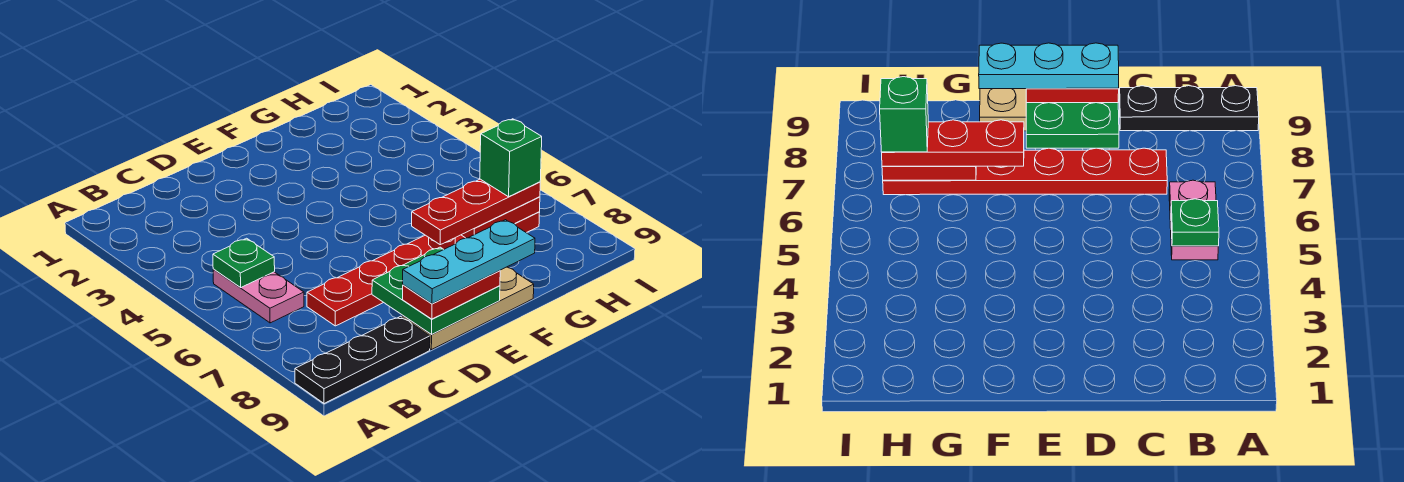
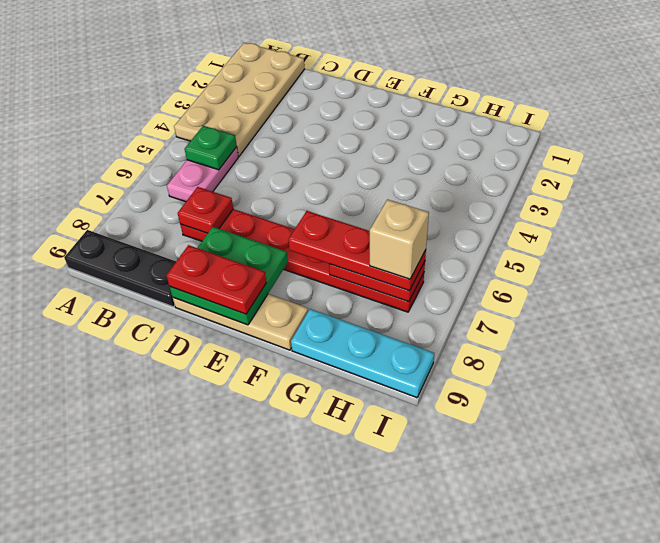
none -> tan plate A1:B4 level 1
none -> red plate C7 level 2
cyan plate D9:F9 level 4 -> cyan plate G9:I9 level 1
green brick H7 level 4 -> tan brick H7 level 4

